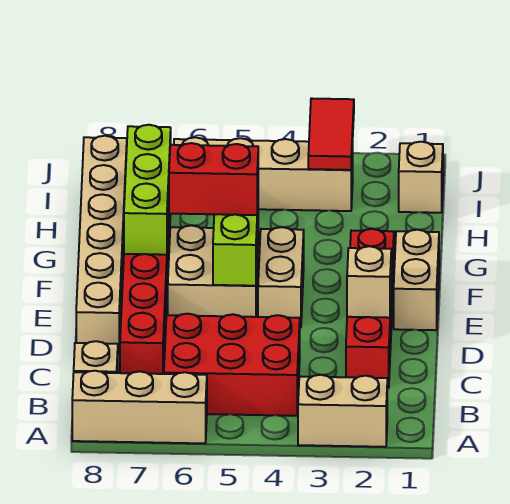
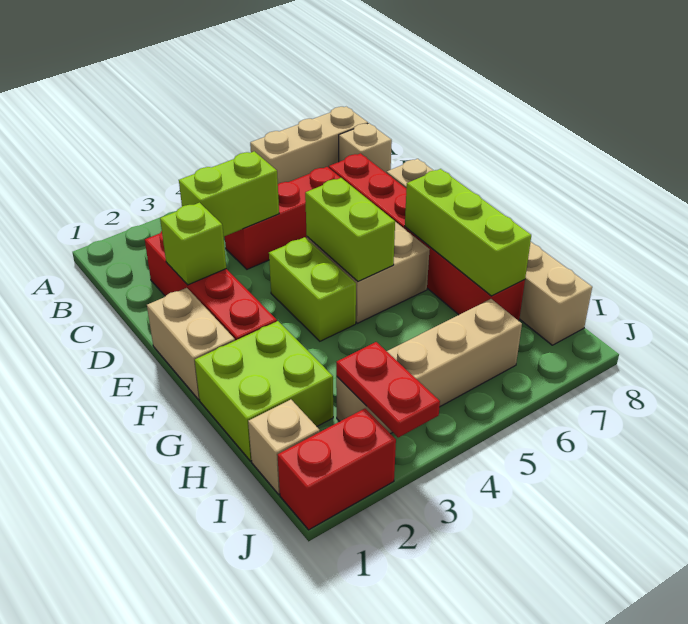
tan brick A2:A3 level 1 -> none
red brick B4:C6 level 1 -> red brick C4:C6 level 1
none -> lime brick C3:C4 level 2
tan brick D2 level 2 -> lime brick D2 level 2
tan brick E4:F4 level 1 -> lime brick E4:F4 level 1
red brick F5:F6 level 3 -> red brick J1:J2 level 1
none -> lime brick G1:H2 level 1
red tile I3:J3 level 2 -> red plate I3:J3 level 2

